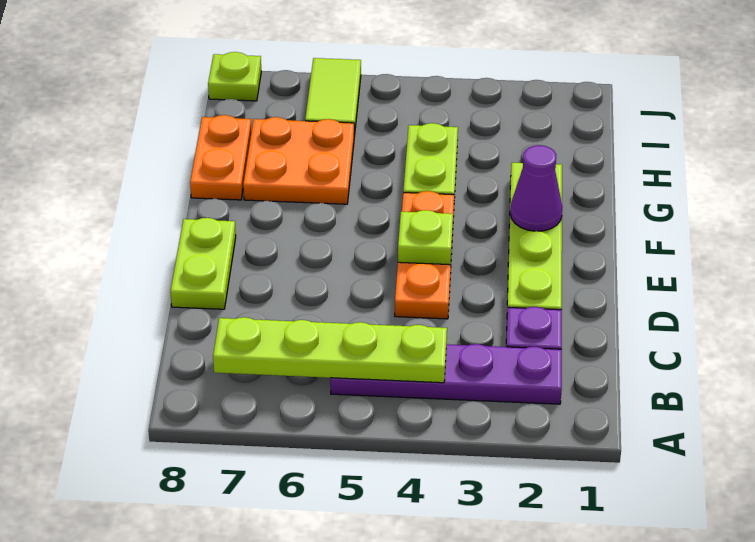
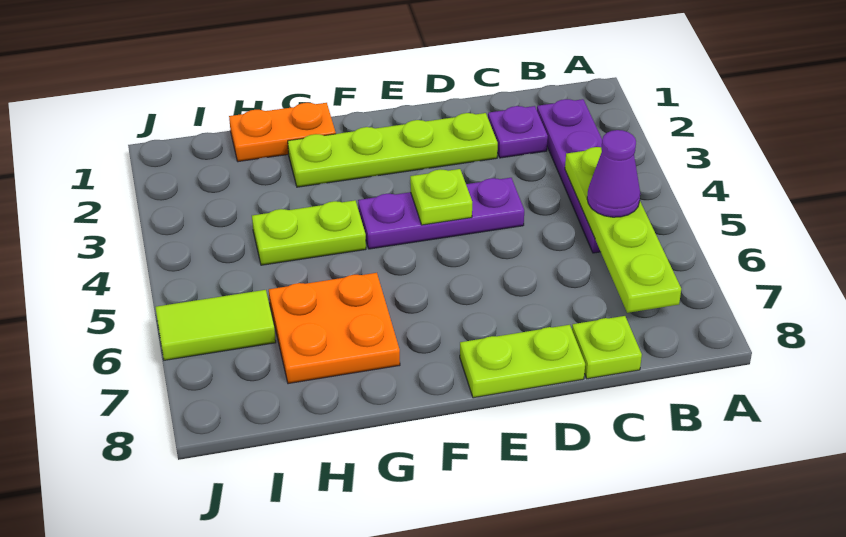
orange plate D4:F4 level 1 -> purple plate D4:F4 level 1
purple cone F2 level 2 -> purple cone B5 level 3
orange plate G8:H8 level 1 -> orange plate G1:H1 level 1
lime plate J8 level 1 -> lime plate C8 level 1

